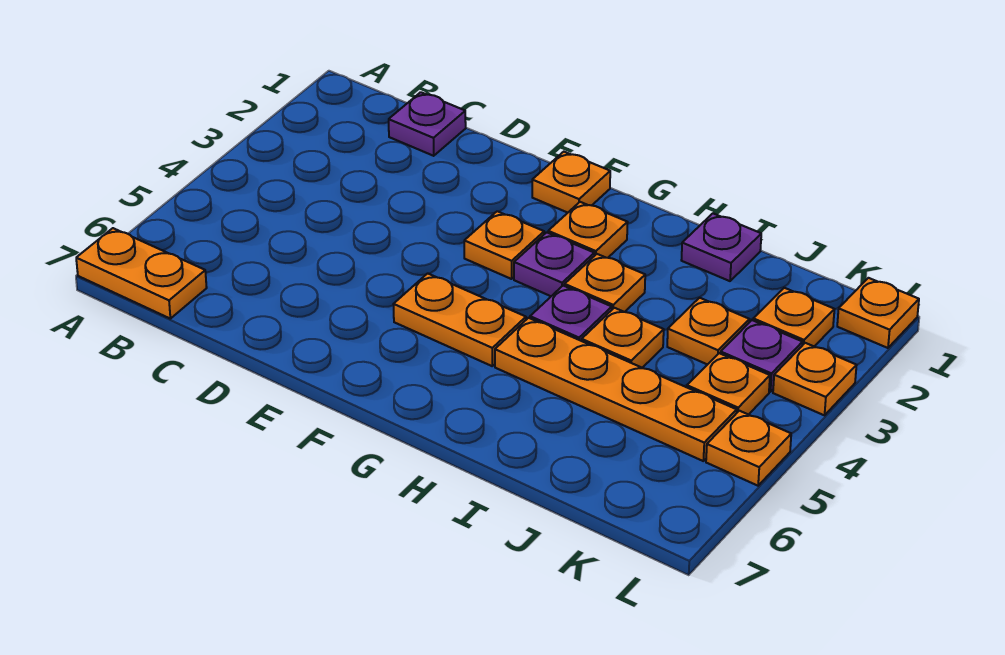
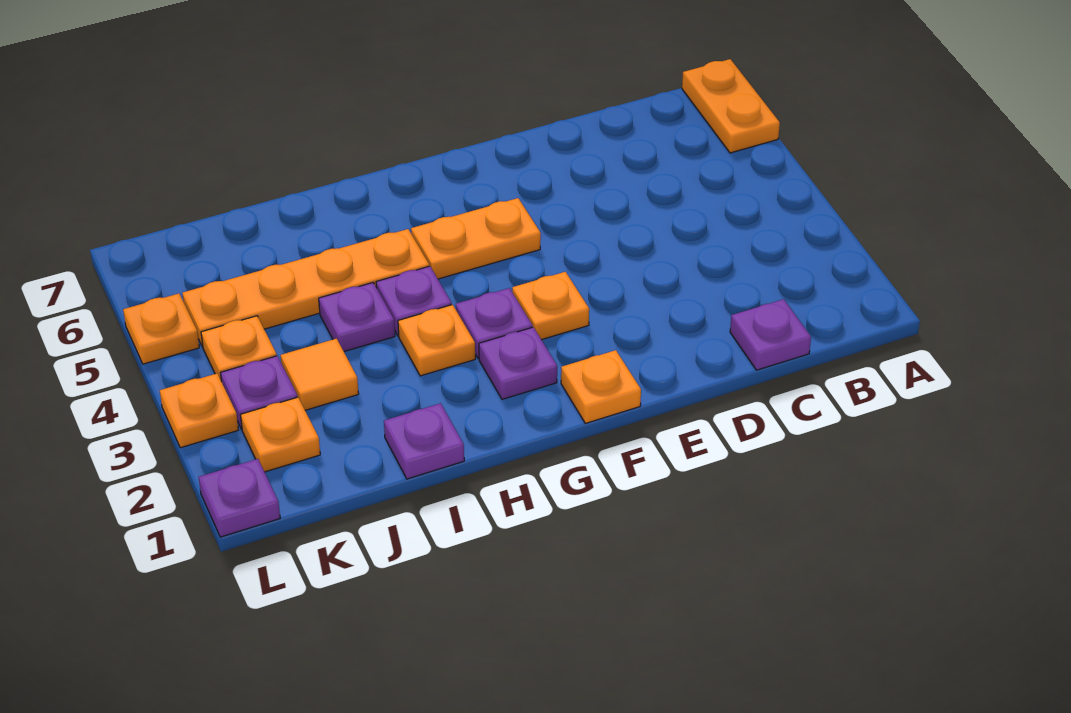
orange plate A7:B7 level 1 -> orange plate A6:A7 level 1
orange plate G2 level 1 -> purple plate G2 level 1
orange plate I4 level 1 -> purple plate I4 level 1
orange plate J3 level 1 -> orange tile J3 level 1
orange plate L1 level 1 -> purple plate L1 level 1

